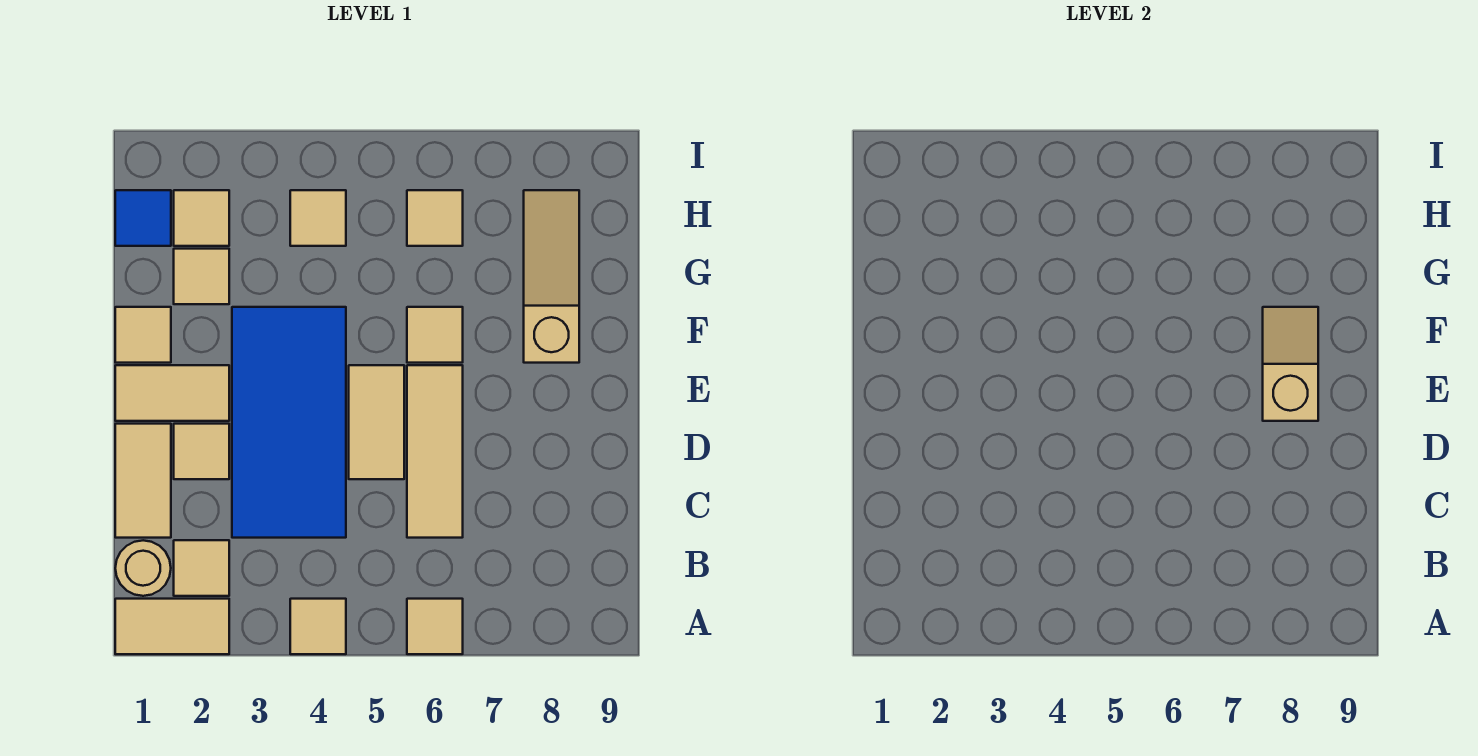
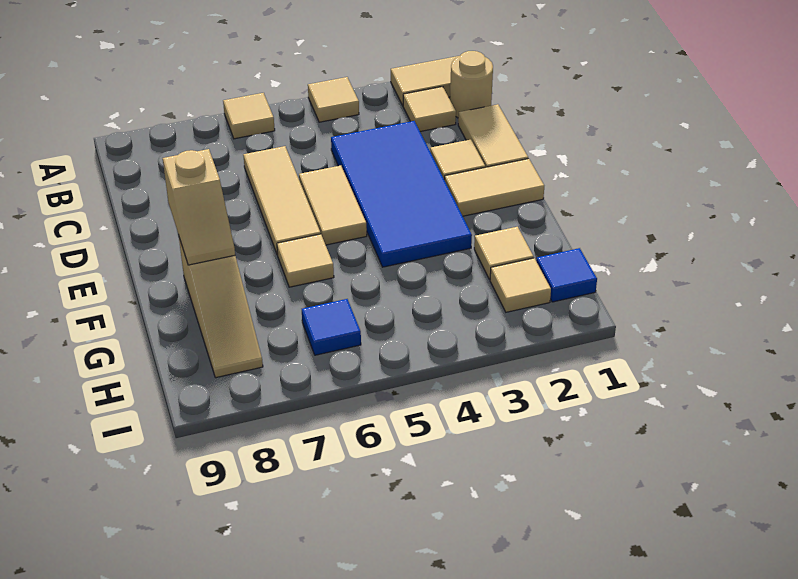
tan tile F1 level 1 -> none
tan tile H4 level 1 -> none
tan tile H6 level 1 -> blue tile H6 level 1

